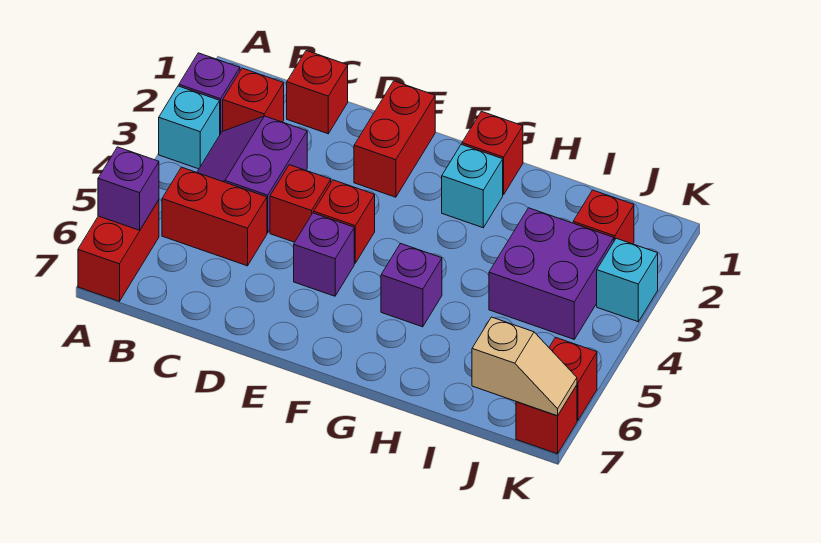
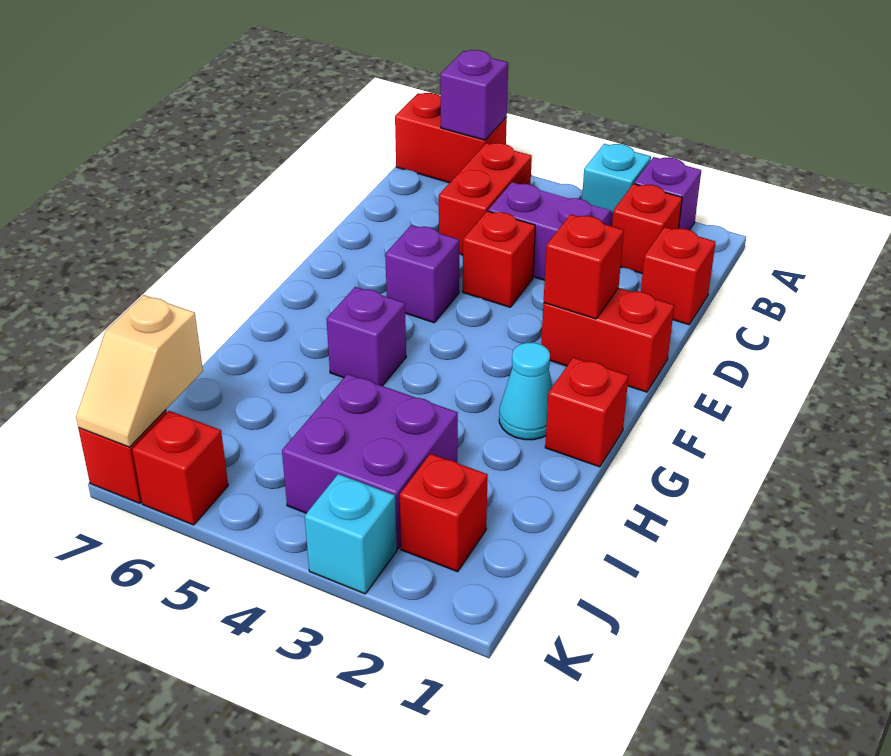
red brick E4 level 1 -> red brick E2 level 2
cyan brick G2 level 1 -> cyan cone G2 level 1

